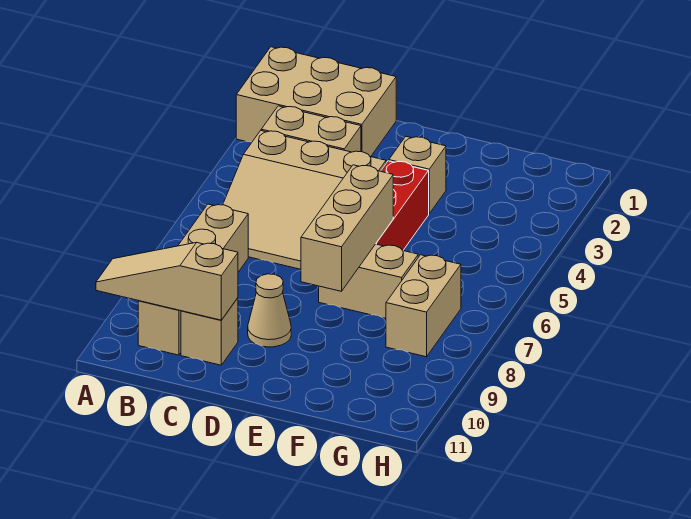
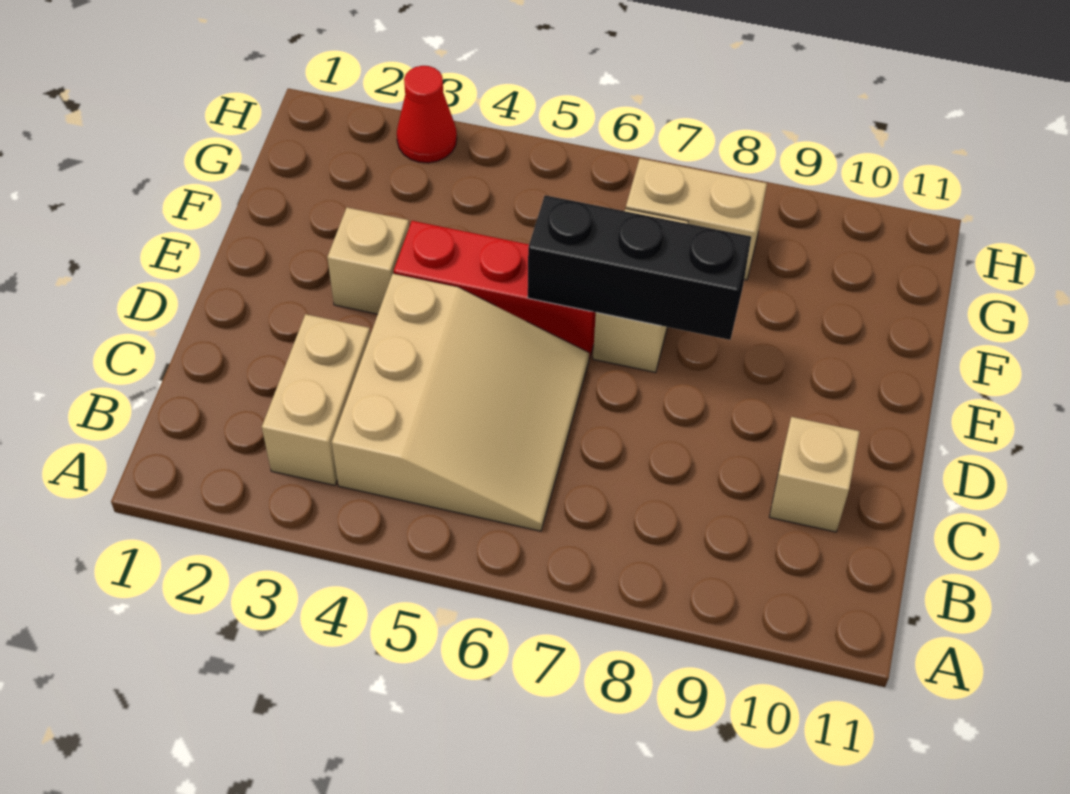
tan brick A1:C2 level 1 -> none
tan slope A10:C10 level 2 top C -> none
tan brick B7:B10 level 1 -> none
tan cone D9 level 1 -> none
tan brick E6:E8 level 2 -> black brick E6:E8 level 2
none -> red cone H3 level 1

